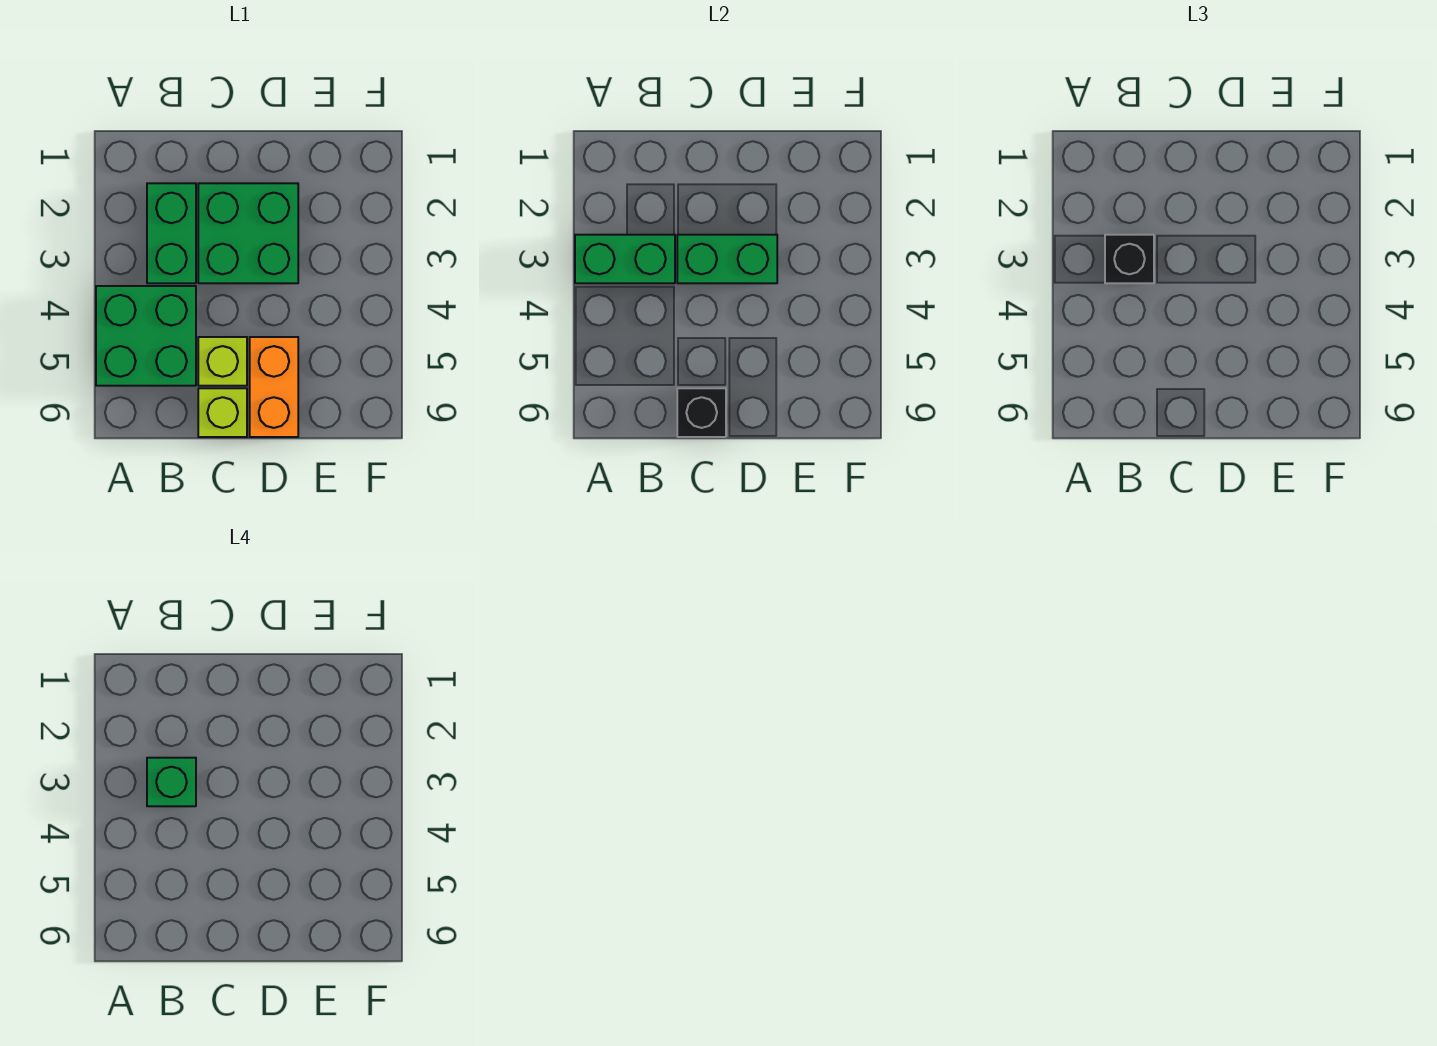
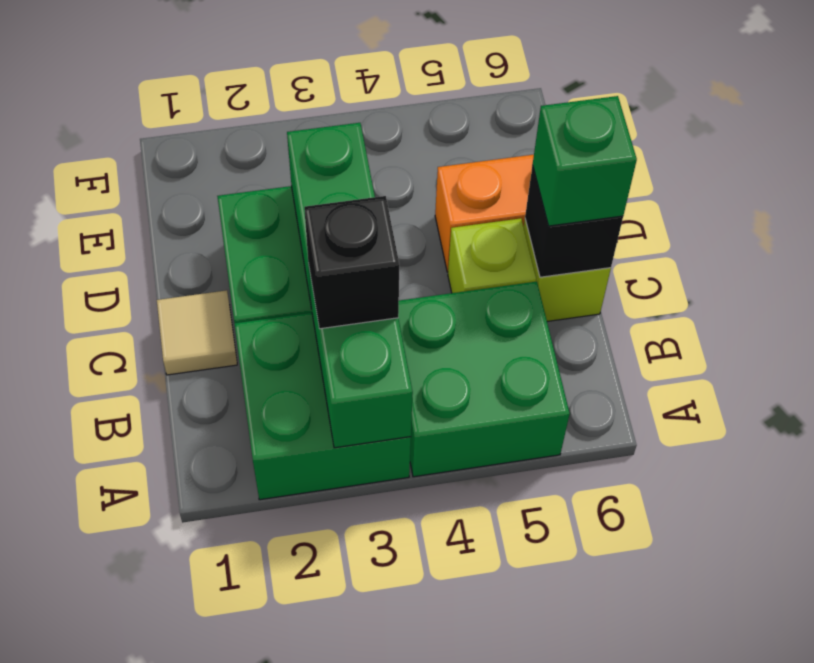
green brick B2:B3 level 1 -> green brick A2:B3 level 1
green brick B3 level 4 -> green brick C6 level 3
none -> tan tile C1 level 1

